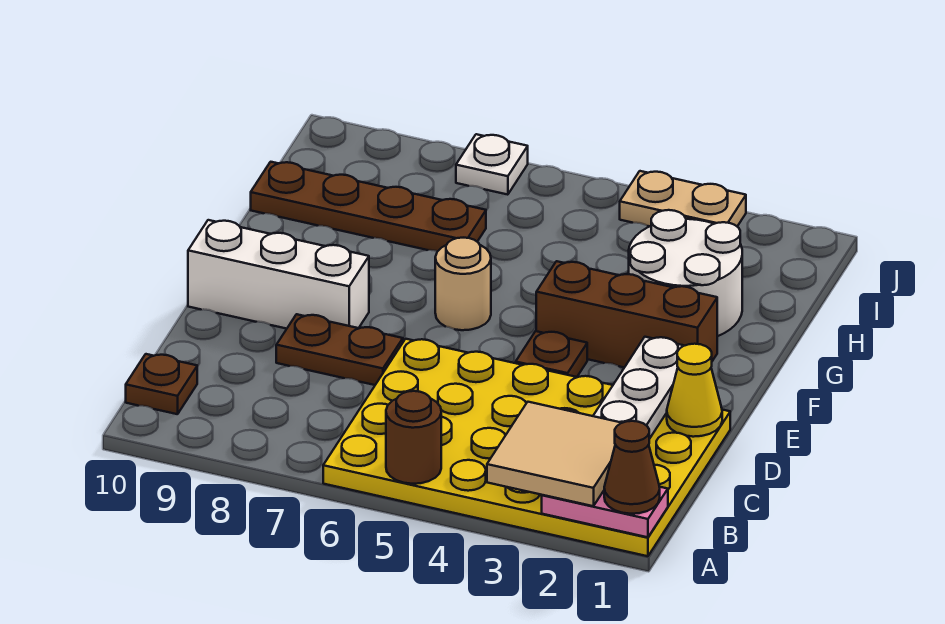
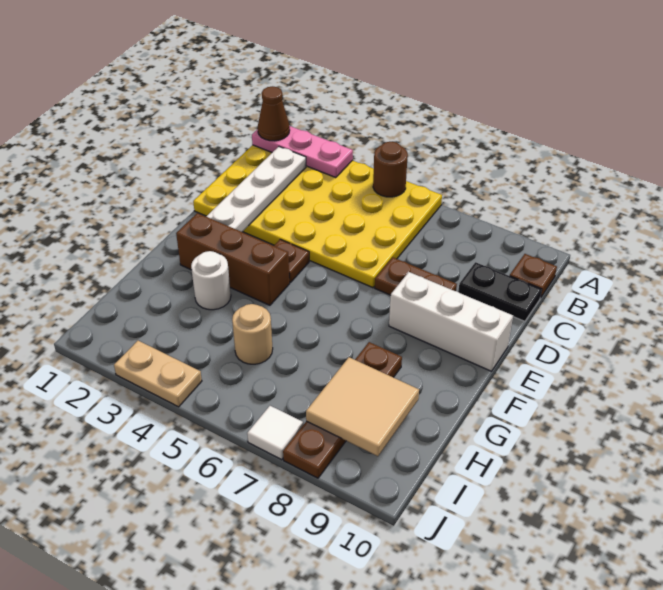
pink plate A1:A2 level 2 -> pink plate A1:A3 level 2
tan tile A2:B3 level 3 -> tan tile H8:I9 level 2
none -> black plate C9:C10 level 1
yellow cone D1 level 2 -> none
tan round brick F6 level 1 -> tan round brick H5 level 1
white round brick G2:H3 level 1 -> white round brick G3 level 1
brown plate H7:H10 level 1 -> brown plate G8:J8 level 1
white plate J7 level 1 -> white tile J7 level 1

